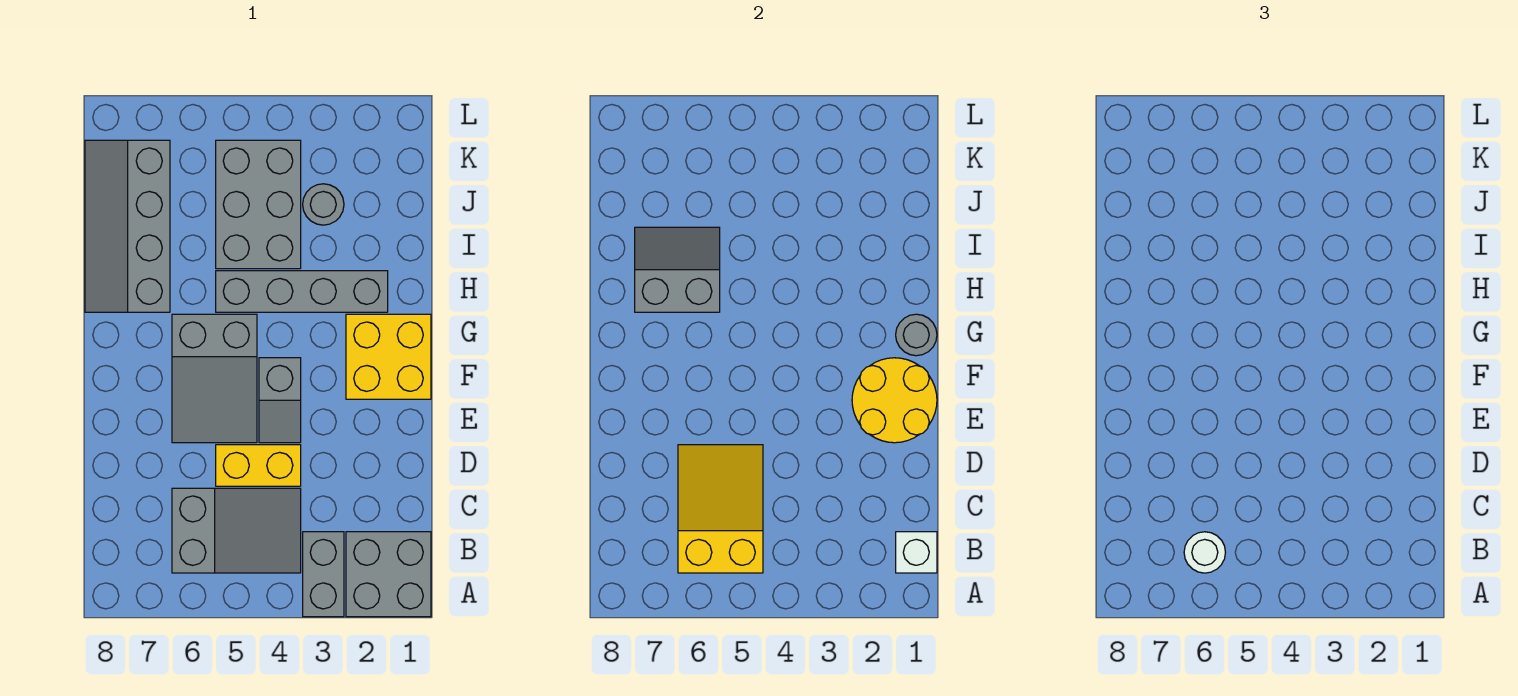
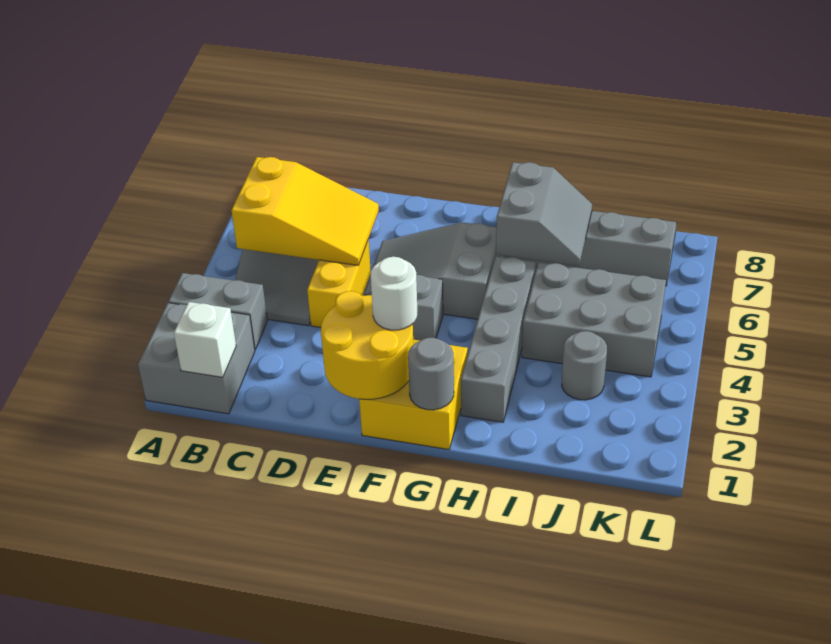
white round brick B6 level 3 -> white round brick F2 level 3

